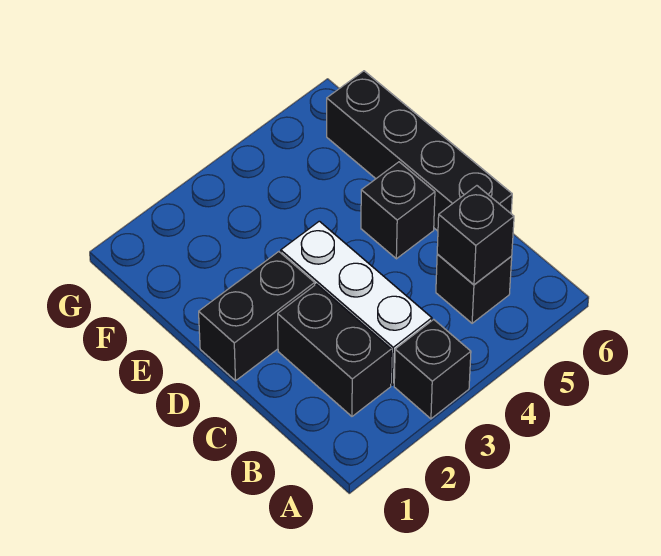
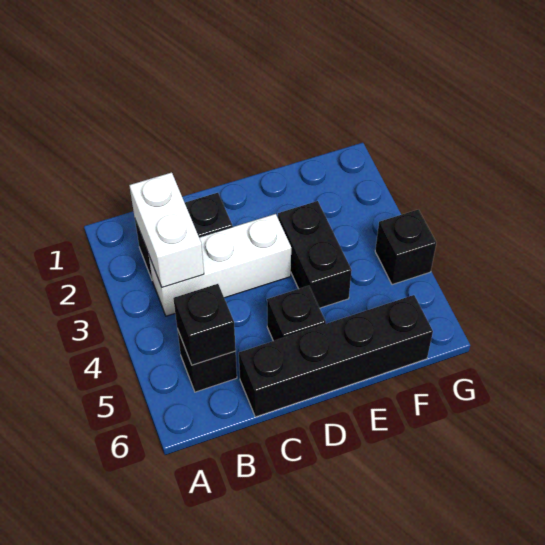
black brick A3 level 1 -> black brick G4 level 1
none -> white brick B2:B3 level 2
black brick D1:D2 level 1 -> black brick E3:E4 level 1

